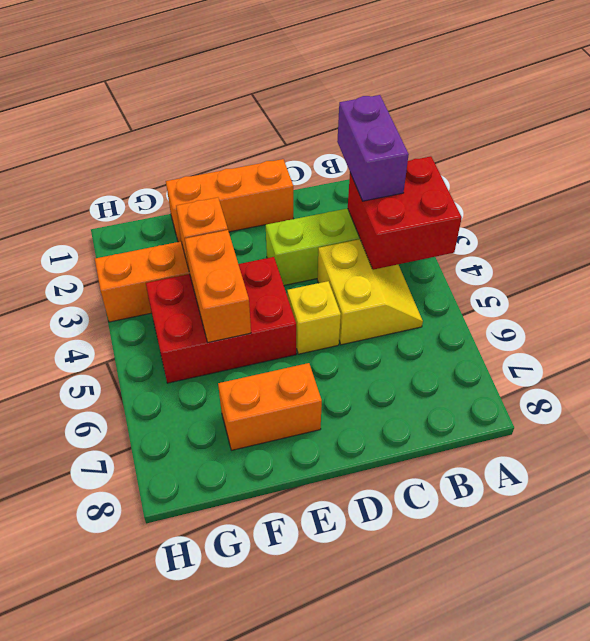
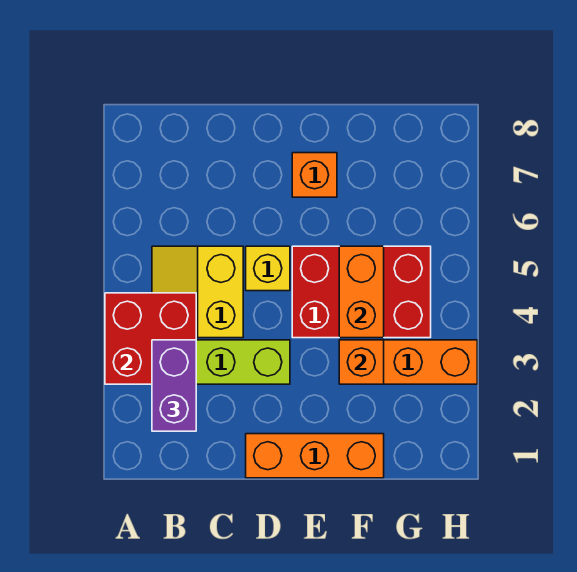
orange brick E7:F7 level 1 -> orange brick E7 level 1

